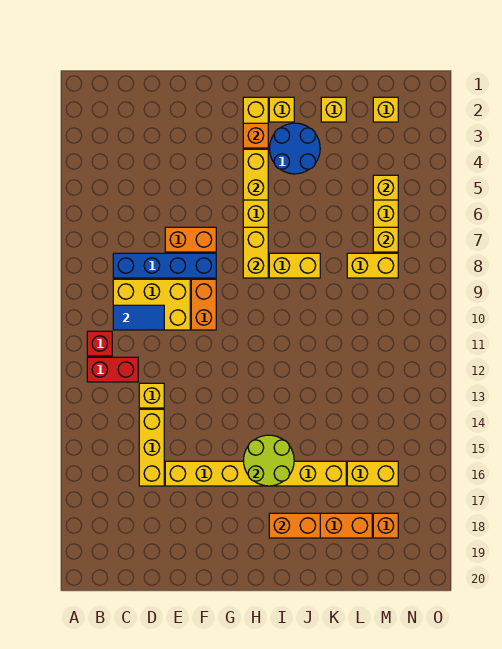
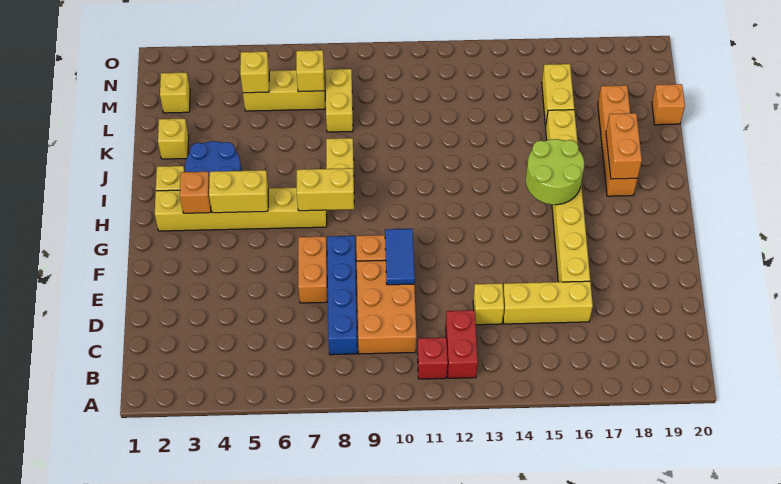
yellow brick C9:E10 level 1 -> orange brick C9:E10 level 1
blue tile C10:D10 level 2 -> blue tile E10:F10 level 2
orange brick M18 level 1 -> orange brick L20 level 1

